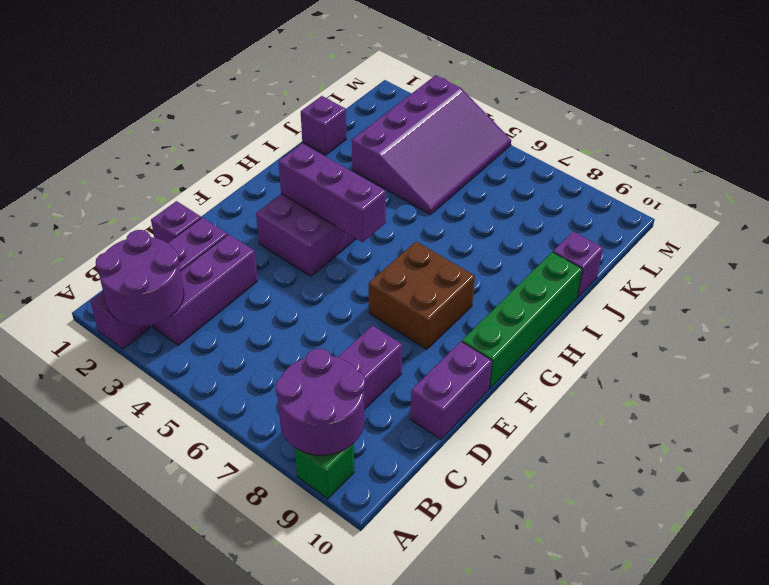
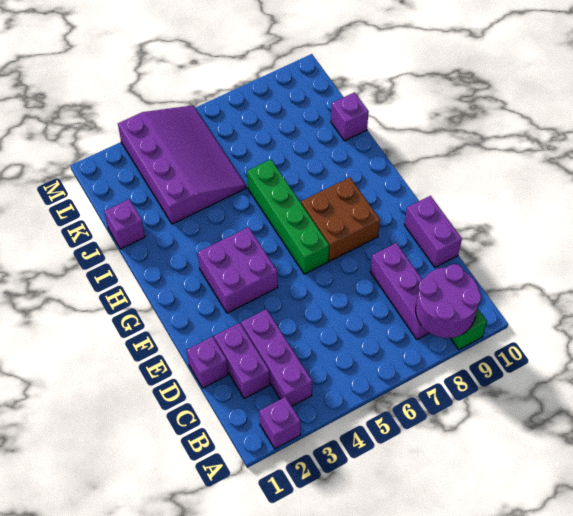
purple round brick A2:B3 level 2 -> none
green brick F10:I10 level 1 -> green brick F6:I6 level 1
purple brick G3:G5 level 2 -> none

